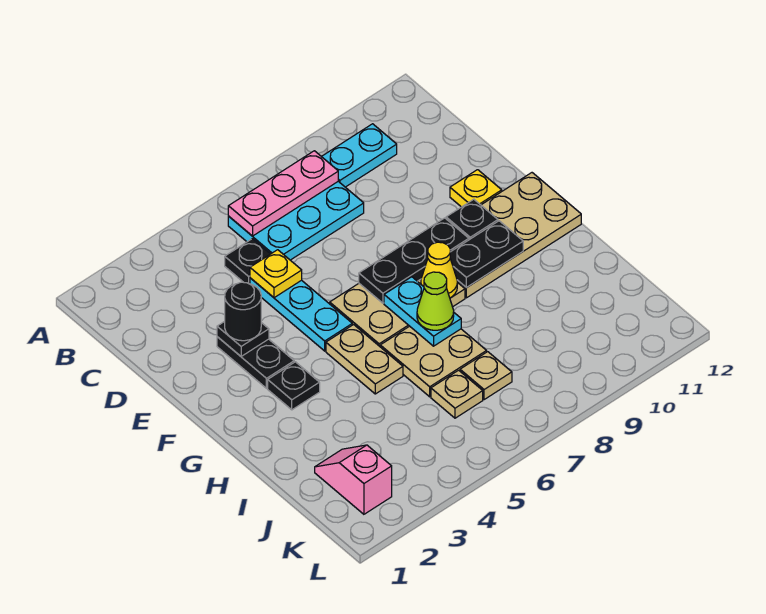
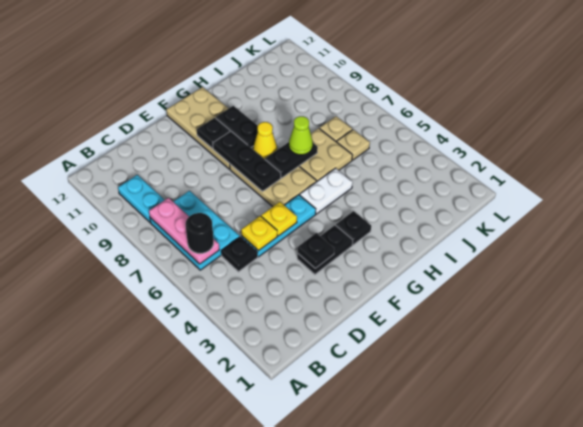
black round brick E3 level 3 -> black round brick B6 level 3
yellow plate E11 level 1 -> yellow plate E5 level 2
tan plate G5:H5 level 1 -> white plate G5:H5 level 1
cyan plate G7:H7 level 2 -> black plate G7:H7 level 2
pink slope J2:K2 level 1 top K -> none

